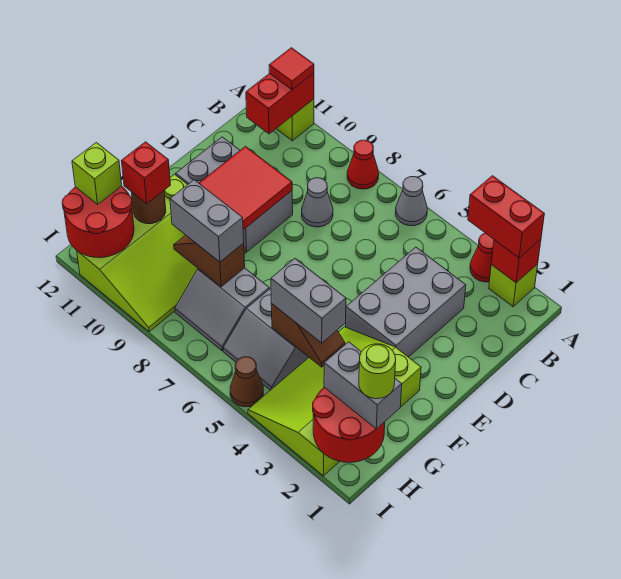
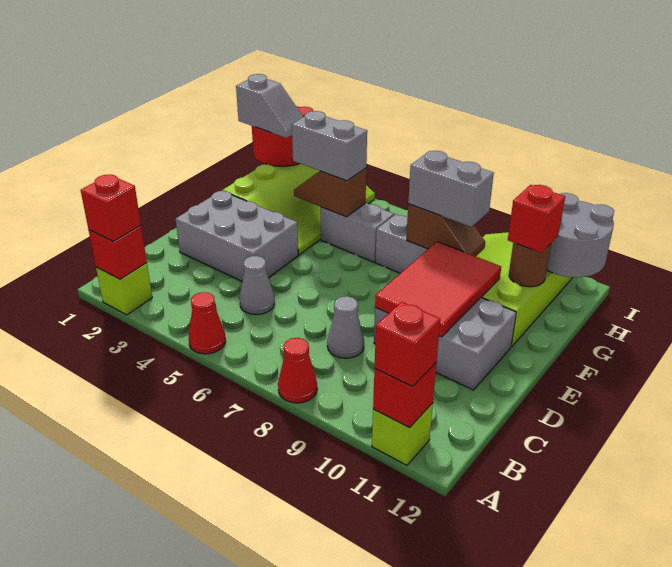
red brick A2:A3 level 3 -> red brick A2 level 3
red cone A3 level 1 -> red cone A5 level 1
grey cone A6 level 1 -> grey cone C5 level 1
red brick A11:B11 level 2 -> red brick A11 level 2
red tile A11 level 3 -> red brick A11 level 3
grey brick C3:E4 level 1 -> grey brick D2:E4 level 1
grey brick H1:H2 level 3 -> grey slope H1:H2 level 3 top 1
lime round brick H1 level 4 -> none
red round brick H11:I12 level 2 -> grey round brick H11:I12 level 2
lime brick H12 level 3 -> none
brown cone I5 level 1 -> none

